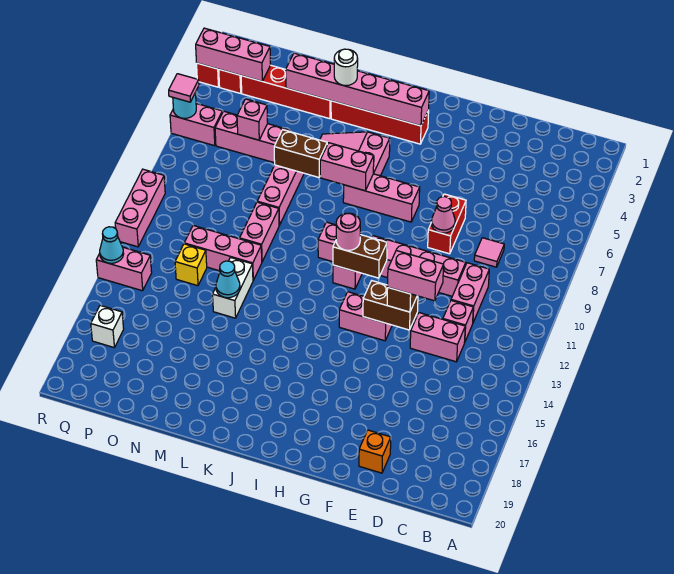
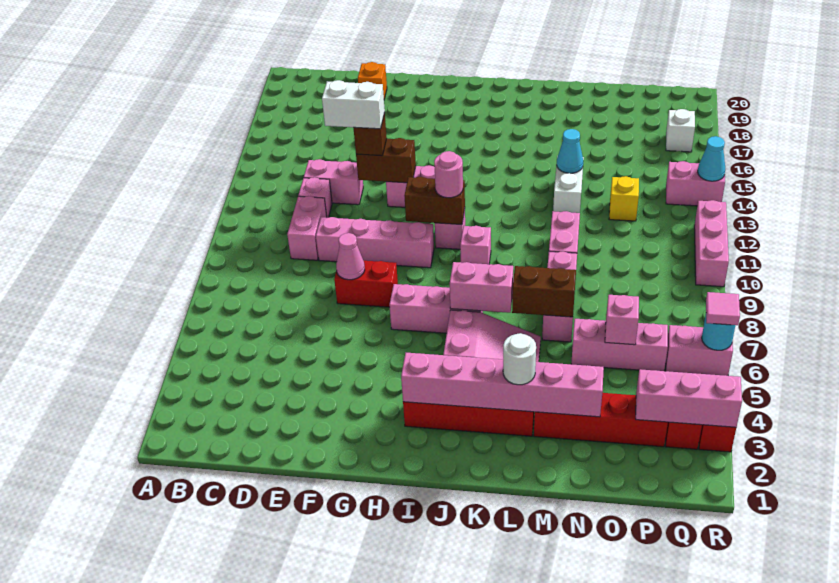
pink tile D8 level 1 -> none
pink brick E13:F13 level 4 -> white brick E13:F13 level 4
red brick F7:F8 level 1 -> red brick F8:G8 level 1
pink brick M12:O12 level 1 -> none

